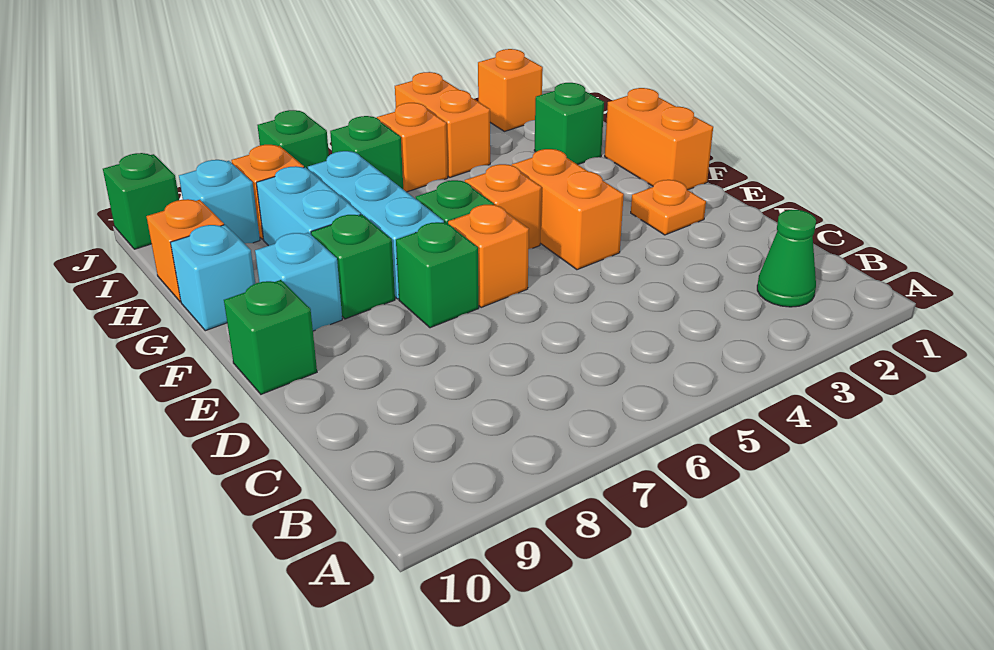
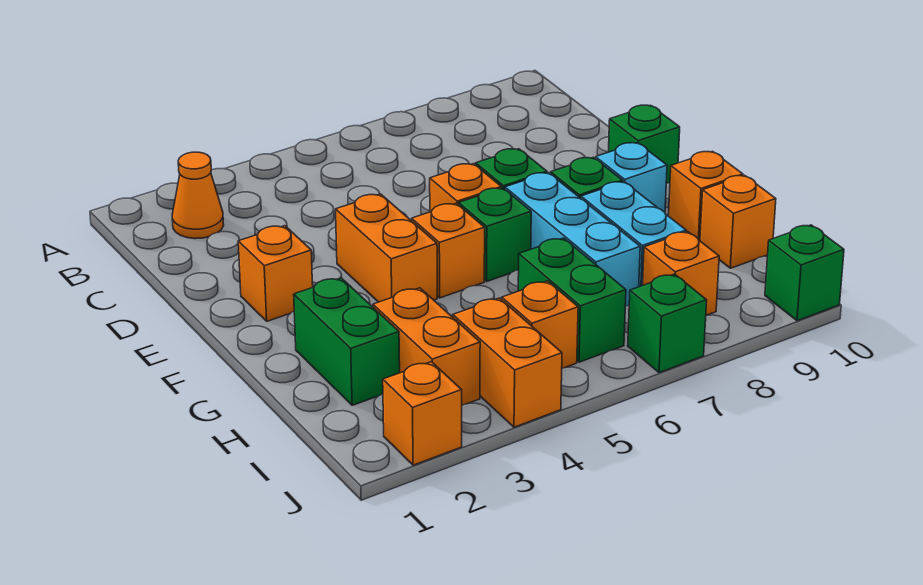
green cone B2 level 1 -> orange cone B2 level 1
orange plate E2 level 1 -> orange brick E2 level 1
orange brick F1:G1 level 1 -> orange brick H3:I3 level 1
cyan brick G10 level 1 -> orange brick G10 level 1
green brick H2 level 1 -> green brick G2:H2 level 1
green brick I6 level 1 -> green brick H6:I6 level 1
cyan brick I9 level 1 -> none

